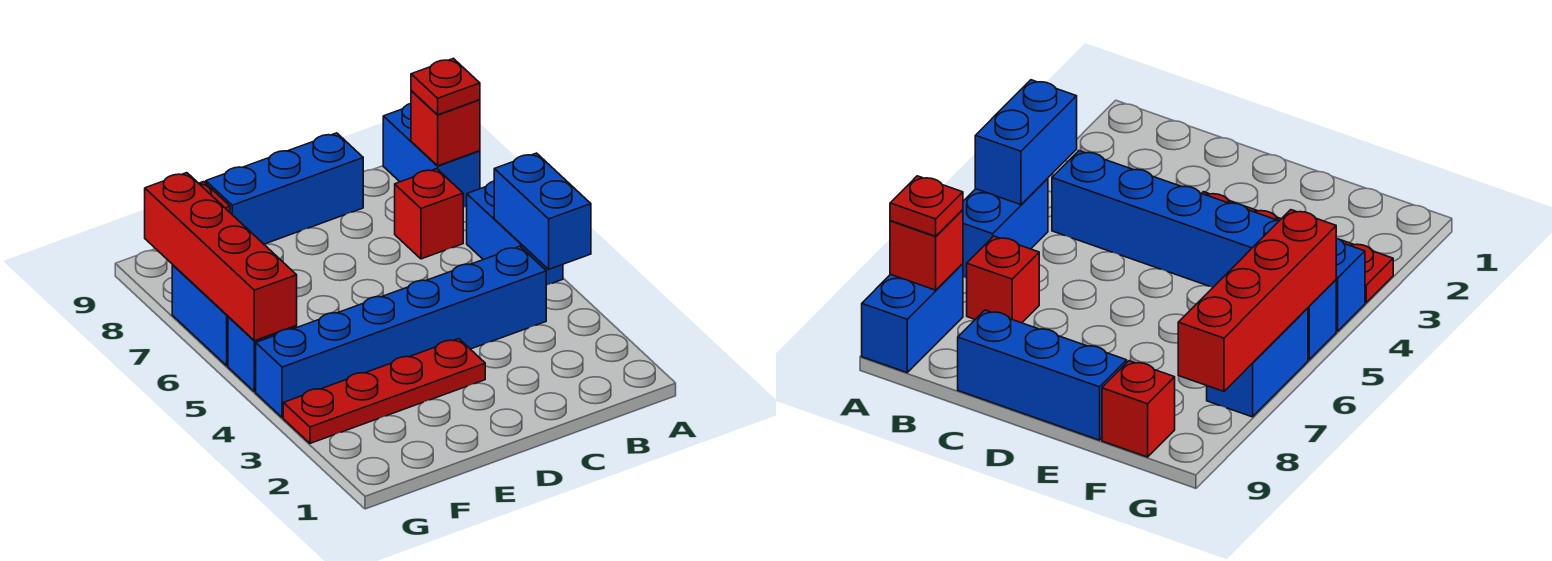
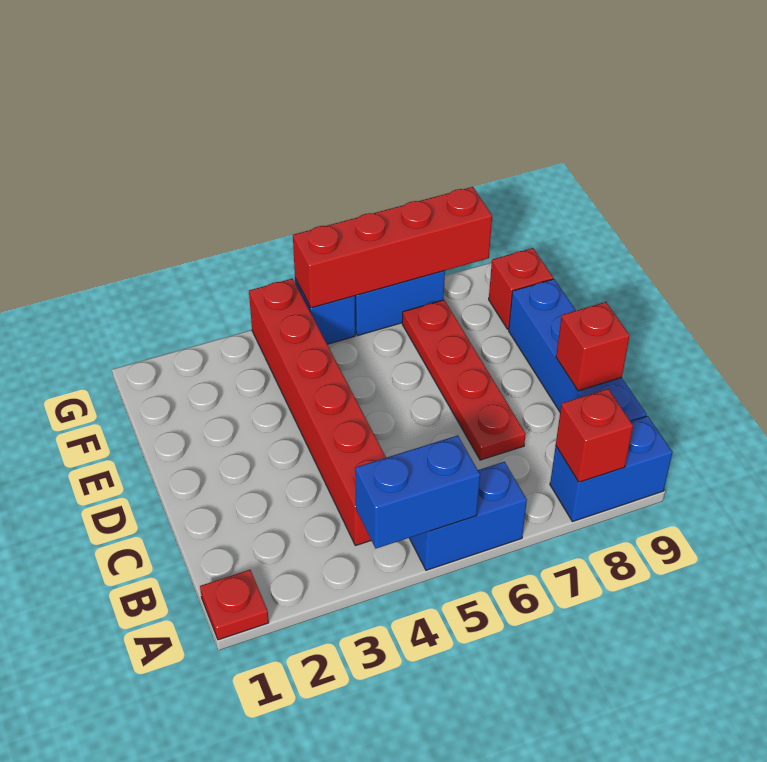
red plate A8 level 3 -> red plate A1 level 1
blue brick B4:G4 level 1 -> red brick B4:G4 level 1
red brick B7 level 1 -> red brick C9 level 2
blue brick C9:E9 level 1 -> blue brick B9:E9 level 1
red plate D3:G3 level 1 -> red plate C7:F7 level 1

